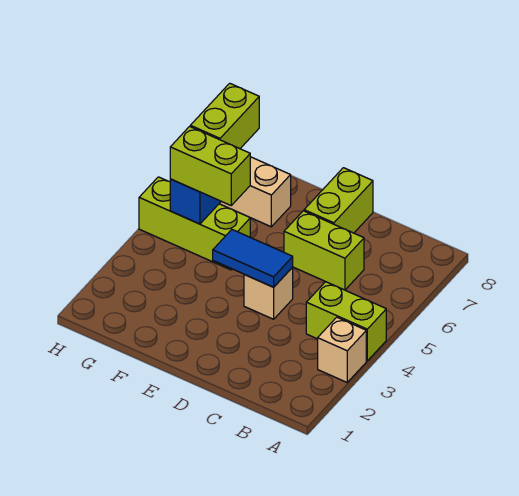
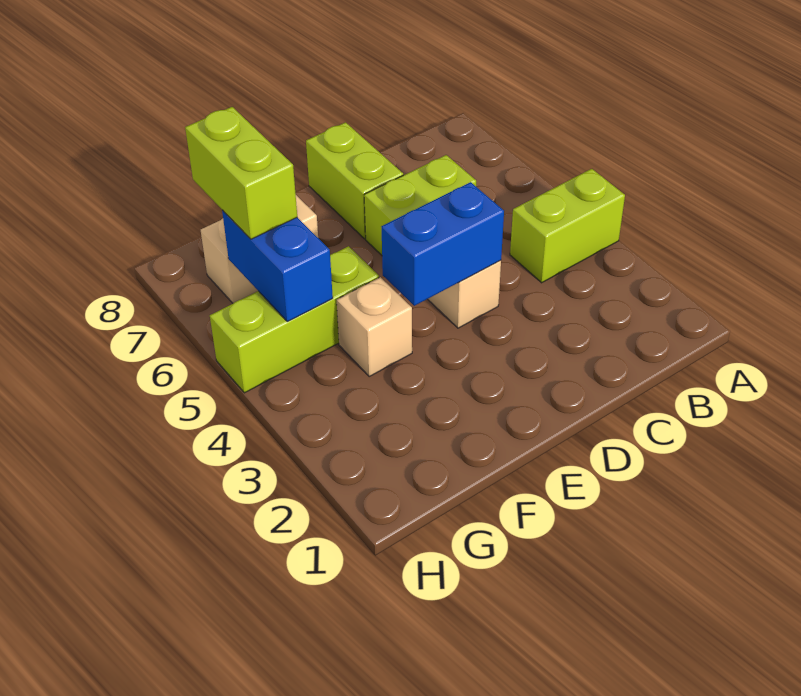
tan brick A3 level 1 -> tan brick F4 level 1
blue tile D4:E4 level 2 -> blue brick D4:E4 level 2
lime brick F5:G5 level 3 -> none

